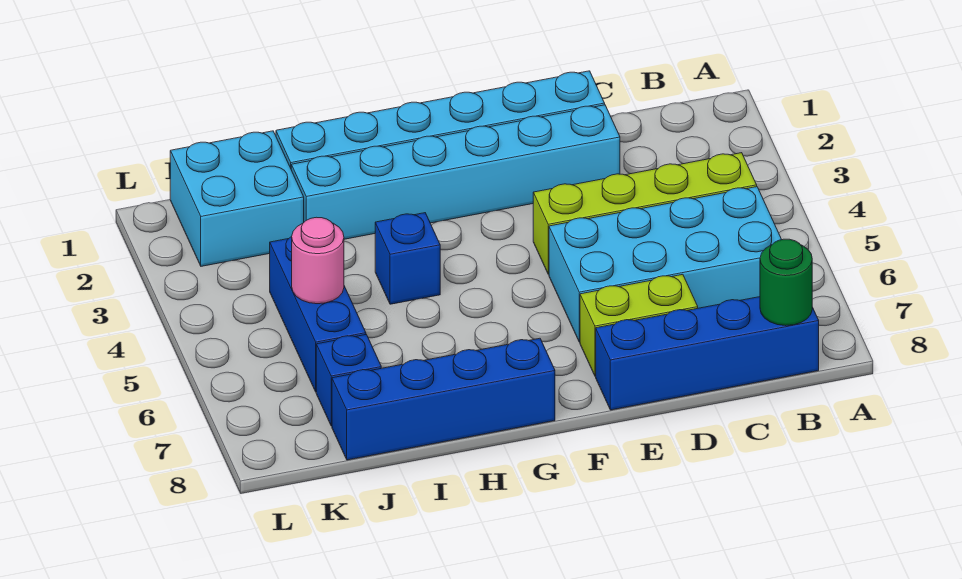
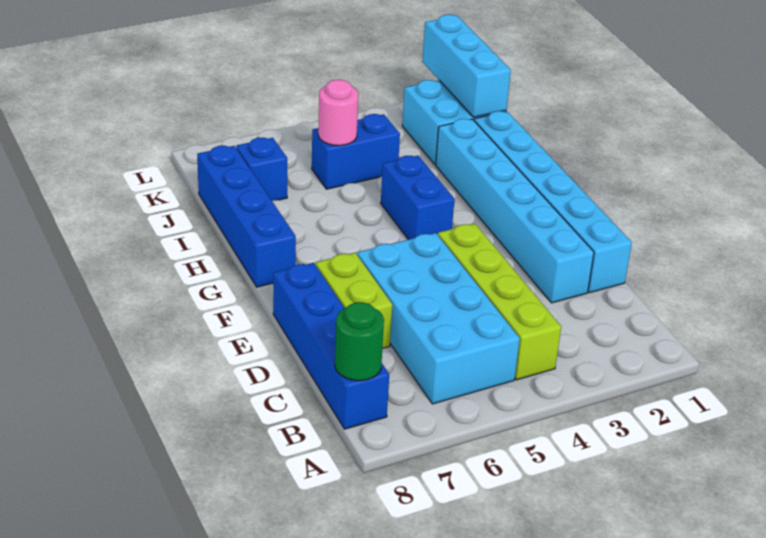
blue brick H4 level 1 -> blue brick G4:H4 level 1
none -> cyan brick J1:L1 level 2
blue brick J4:J6 level 1 -> blue brick J4:J5 level 1

